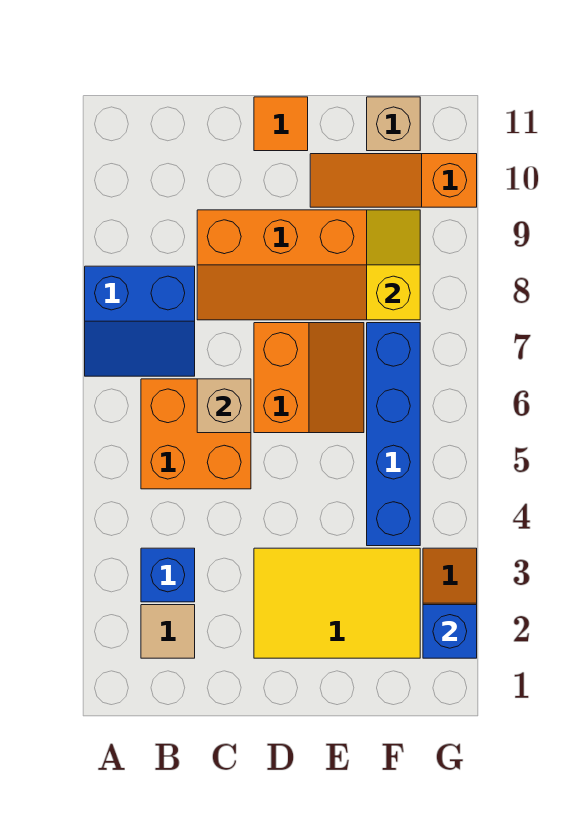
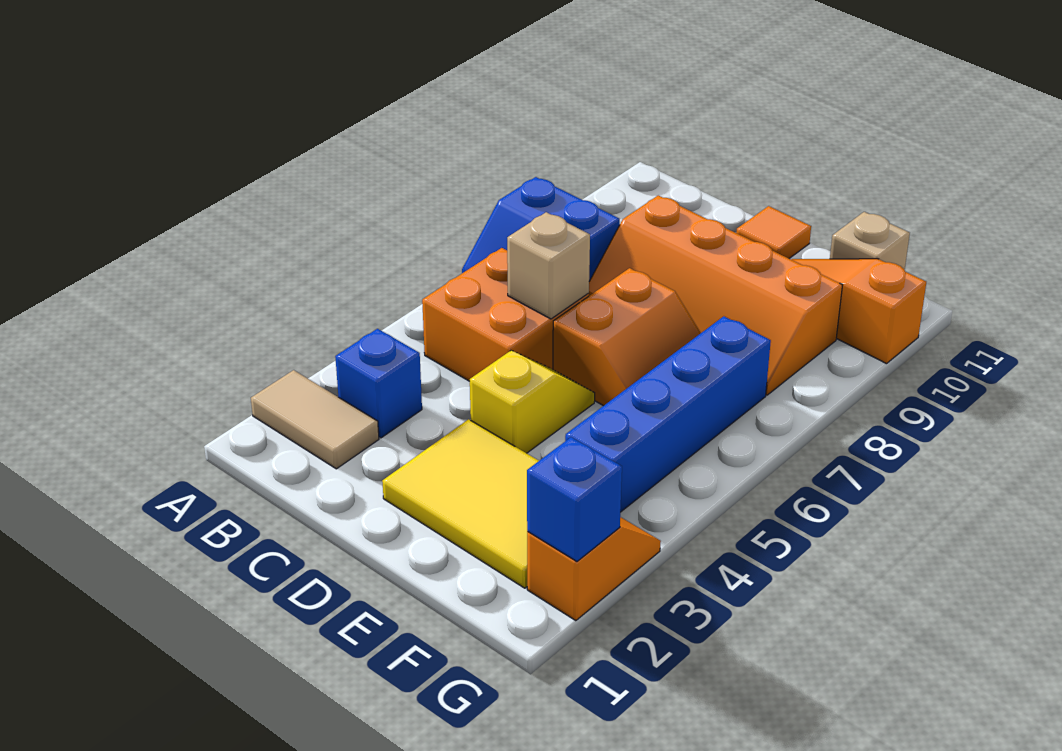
tan tile B2 level 1 -> tan tile A2:B2 level 1
yellow slope F8:F9 level 2 top 8 -> yellow slope D4:D5 level 1 top 4

